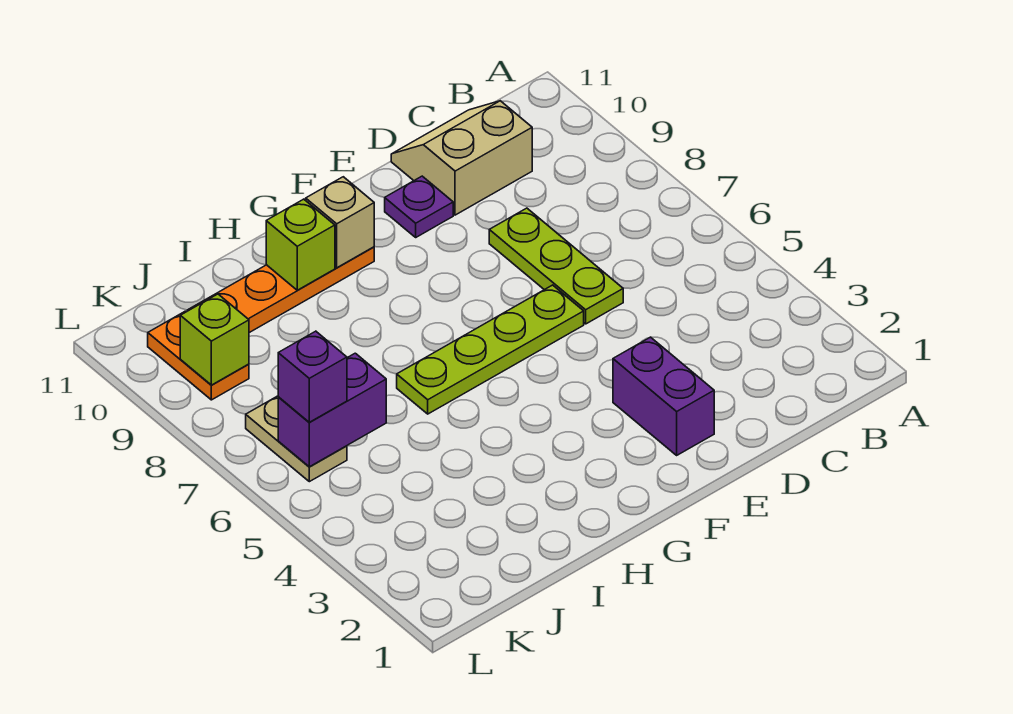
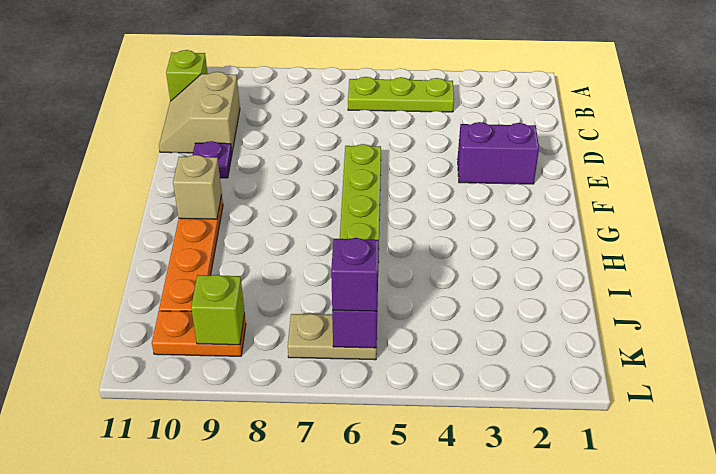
lime plate D6:D8 level 1 -> lime plate B4:B6 level 1
lime brick H10 level 2 -> lime brick B11 level 1

